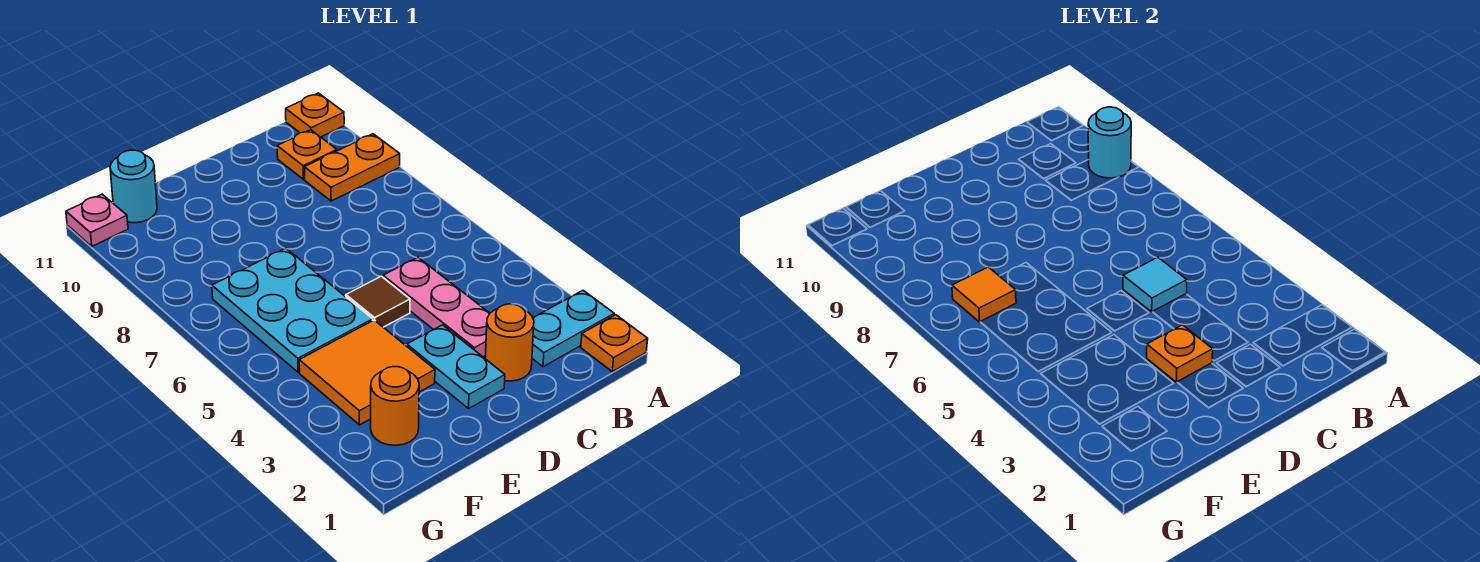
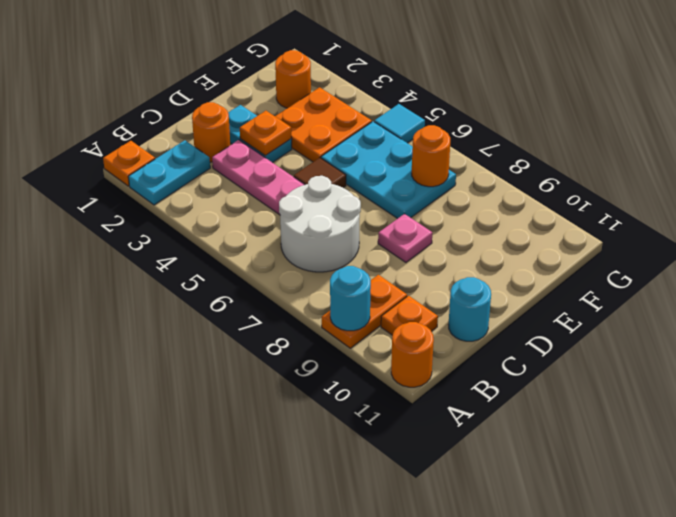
orange plate A11 level 1 -> orange round brick A11 level 1
none -> white round brick B6:C7 level 1
cyan tile C5 level 2 -> cyan tile G5 level 1
orange tile E3:F4 level 1 -> orange plate E3:F4 level 1
orange tile F7 level 2 -> orange round brick F7 level 2
cyan round brick F11 level 1 -> cyan round brick C11 level 1
pink plate G11 level 1 -> pink plate D8 level 1

